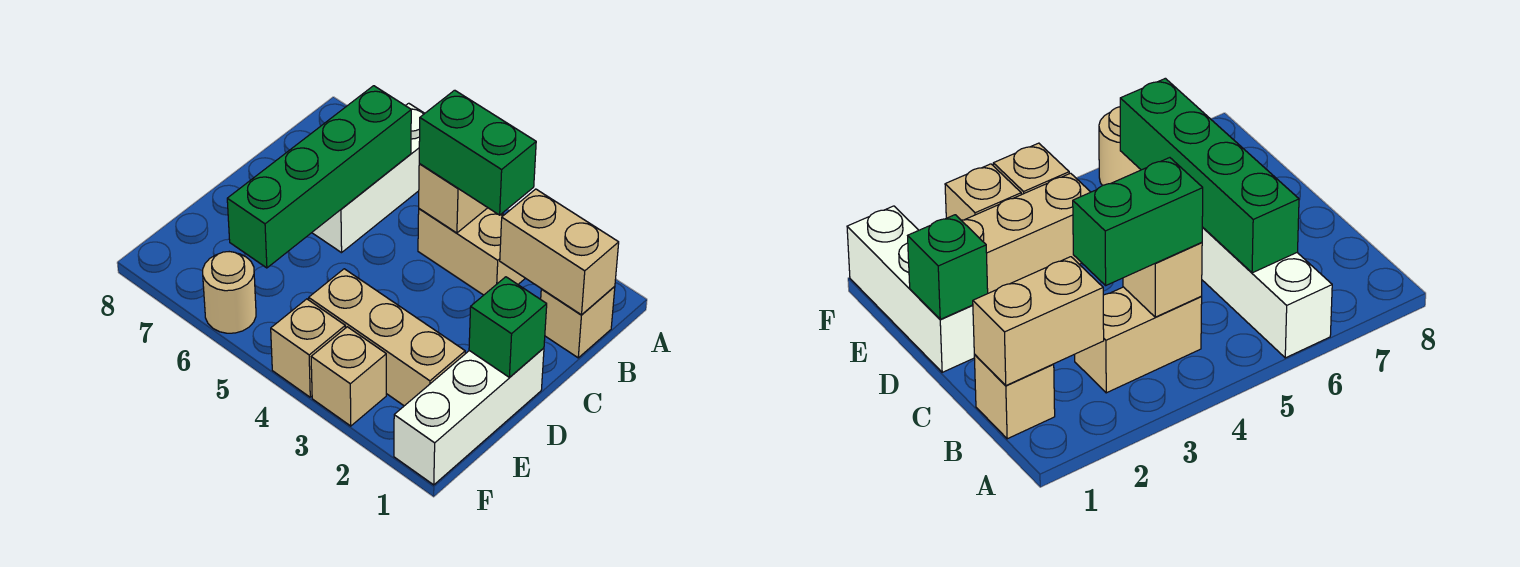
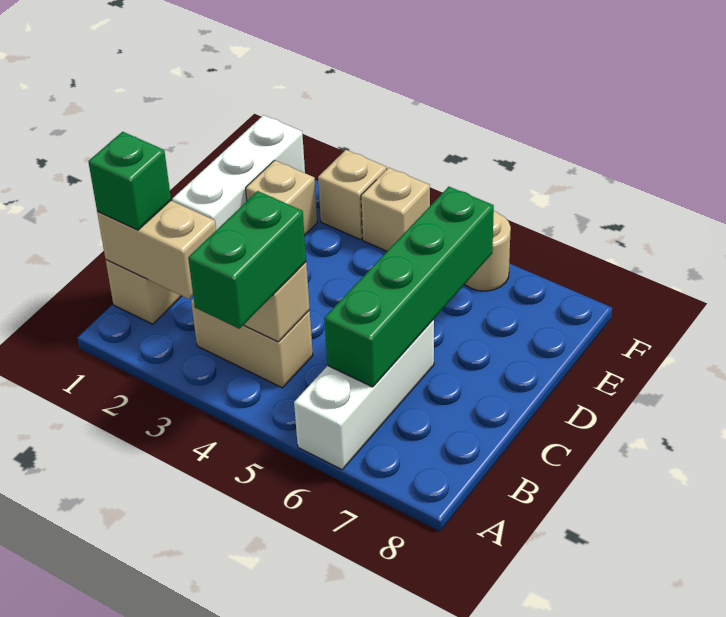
green brick B3:B4 level 3 -> green brick A4:B4 level 3
green brick D1 level 2 -> green brick B1 level 3
tan brick E2:E4 level 1 -> tan brick E2 level 1

